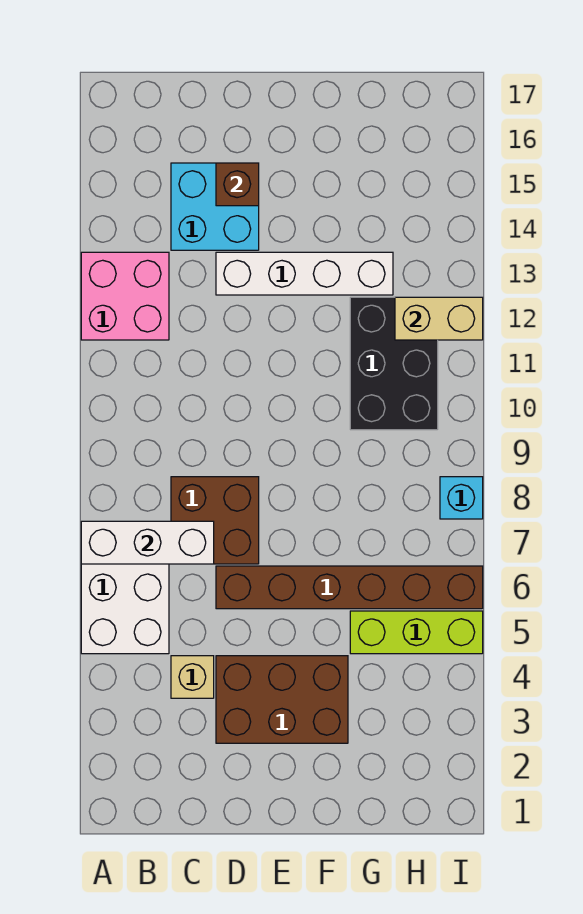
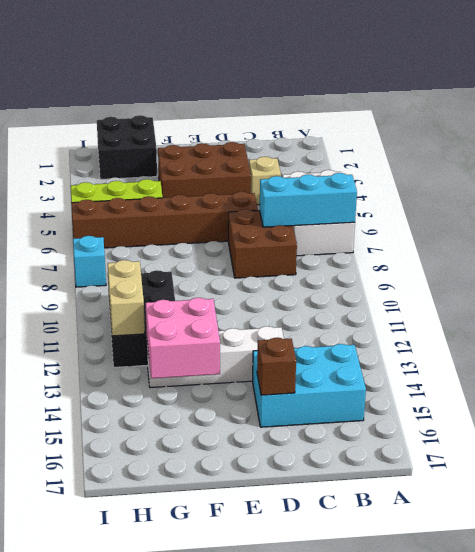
white brick A7:C7 level 2 -> cyan brick A7:C7 level 2
pink brick A12:B13 level 1 -> pink brick F13:G14 level 2
cyan brick C14:D15 level 1 -> cyan brick B14:D15 level 1
none -> black brick G1:H2 level 1
tan brick H12:I12 level 2 -> tan brick H11:H12 level 2

